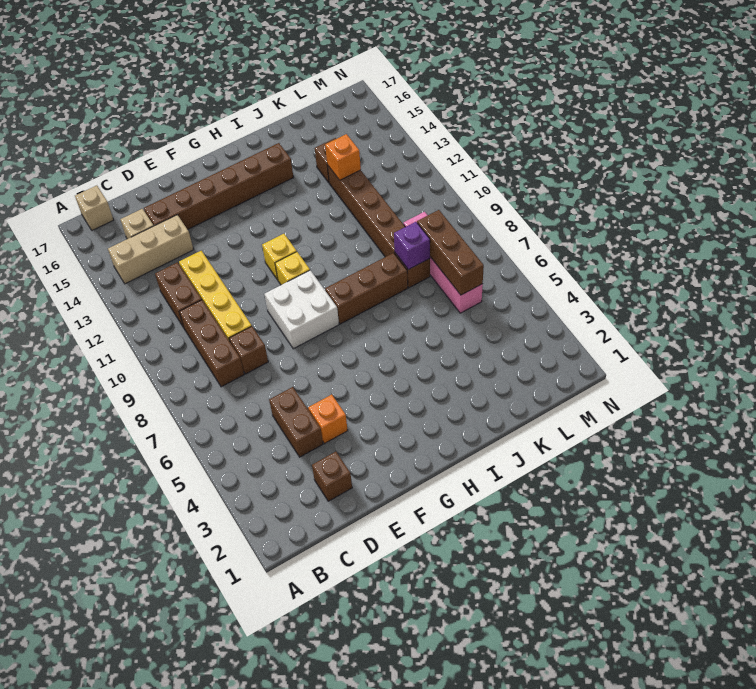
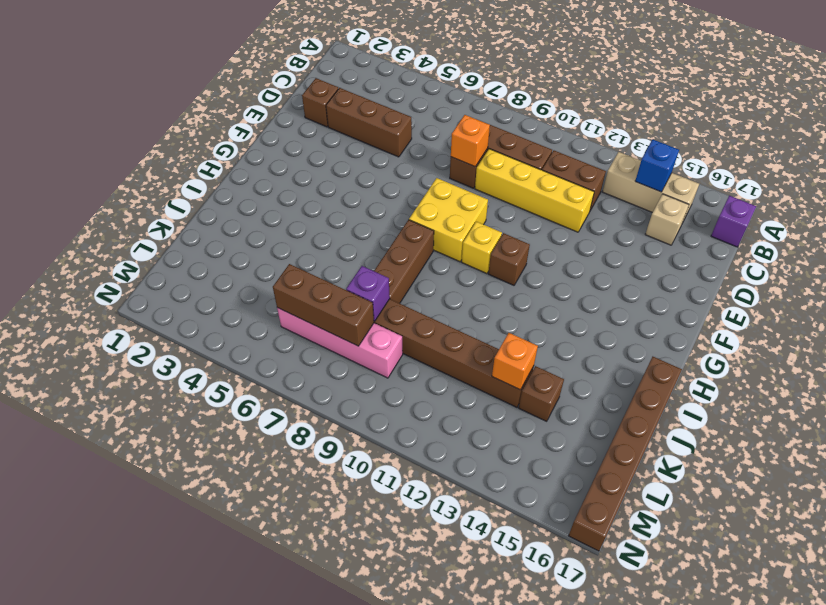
tan brick B14:D14 level 1 -> tan brick B13:B15 level 1
none -> blue brick B14 level 2
tan brick B17 level 1 -> purple brick B17 level 1
brown brick D4:D5 level 1 -> brown brick D3:D5 level 1
brown brick D15:I15 level 1 -> brown brick I17:N17 level 1
orange brick E4 level 1 -> orange brick D8 level 2
white brick F8:G9 level 1 -> yellow brick F8:G9 level 1
yellow brick G11 level 1 -> brown brick G11 level 1

